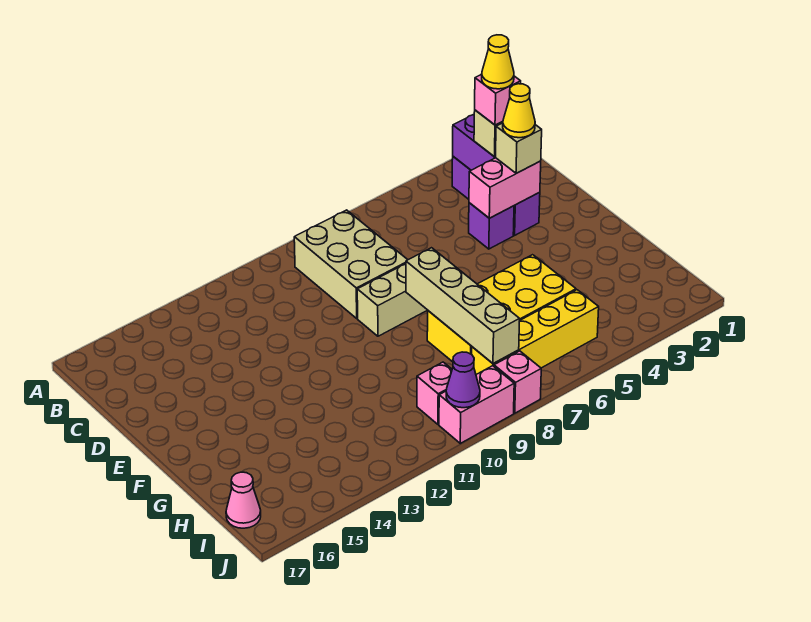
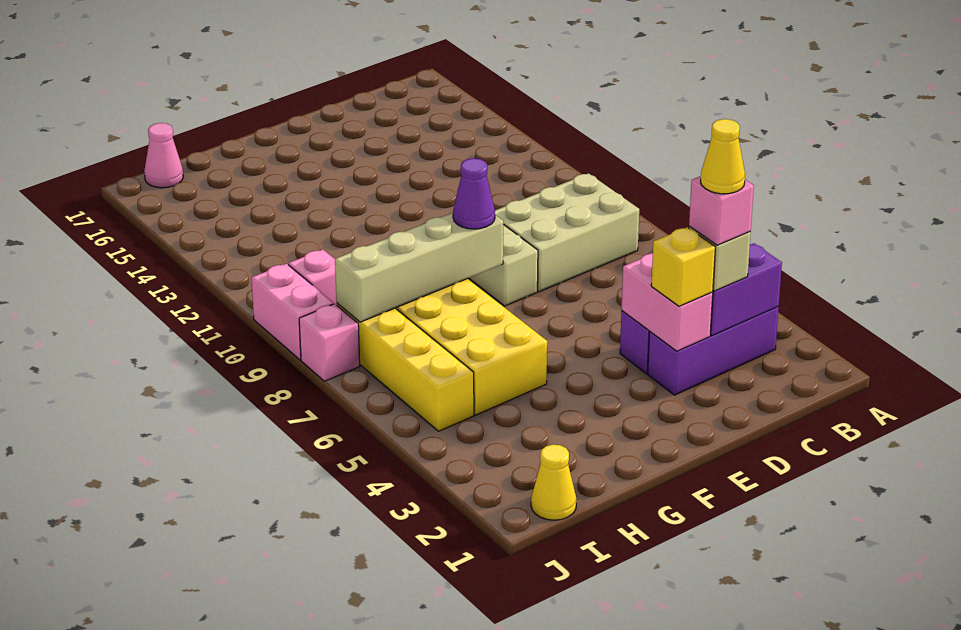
tan brick D3 level 3 -> yellow brick D3 level 3
yellow cone D3 level 4 -> yellow cone I1 level 1
purple cone J10 level 2 -> purple cone F8 level 3

